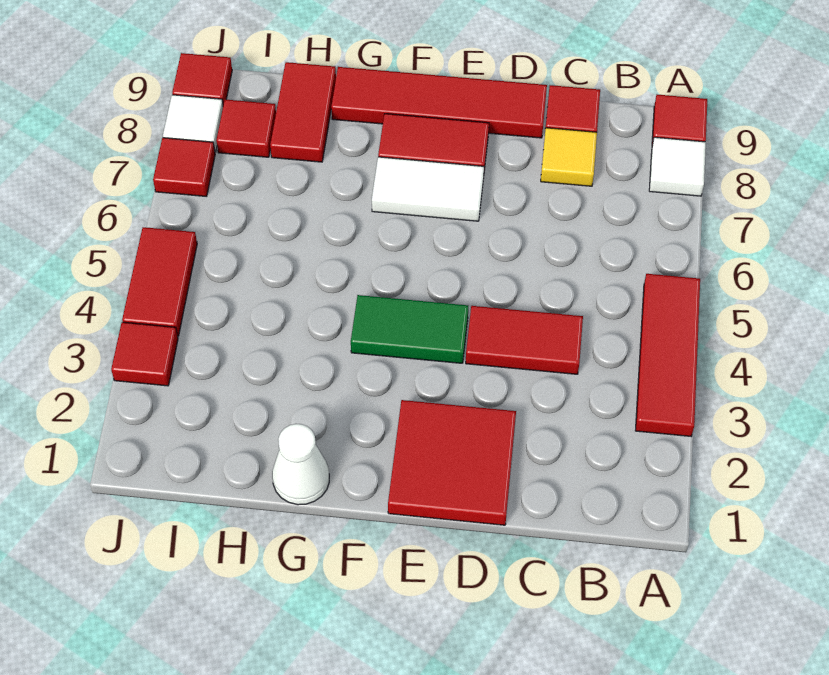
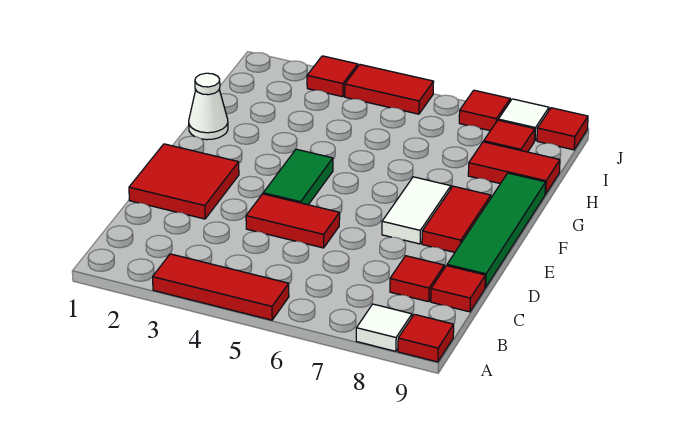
red tile C4:D4 level 1 -> red tile D4:D5 level 1
yellow tile C8 level 1 -> red tile C8 level 1
red tile D9:G9 level 1 -> green tile D9:G9 level 1

